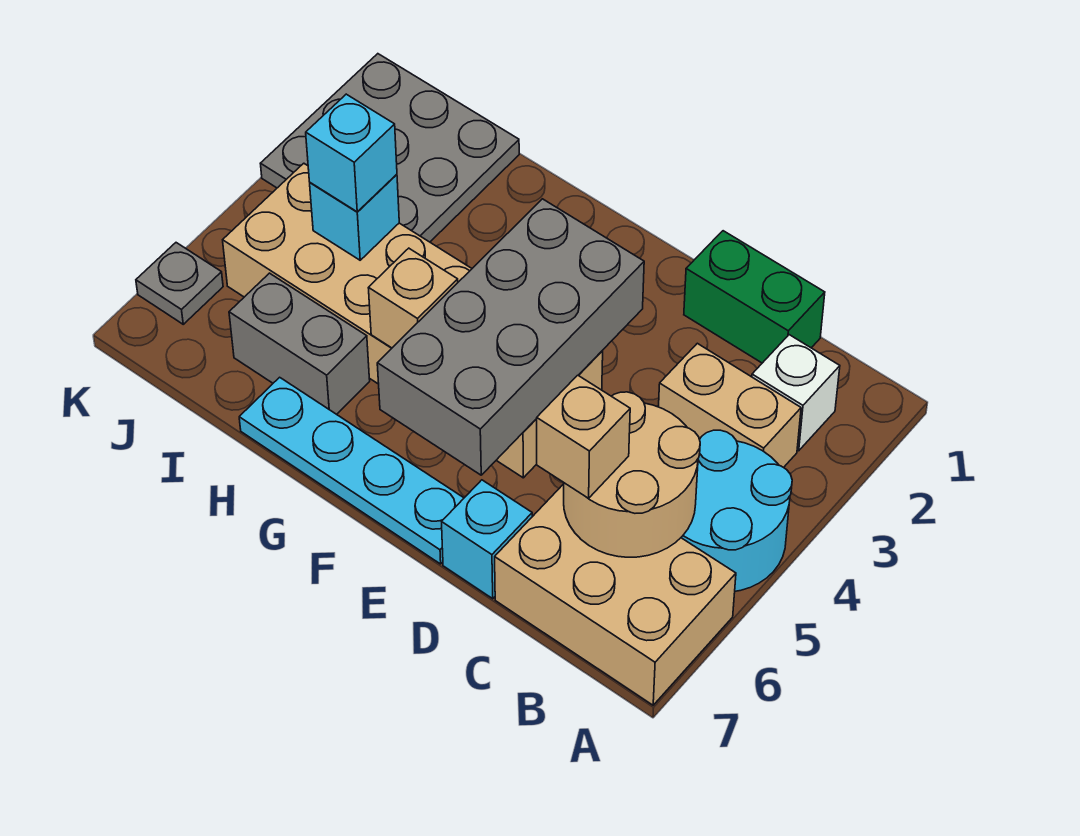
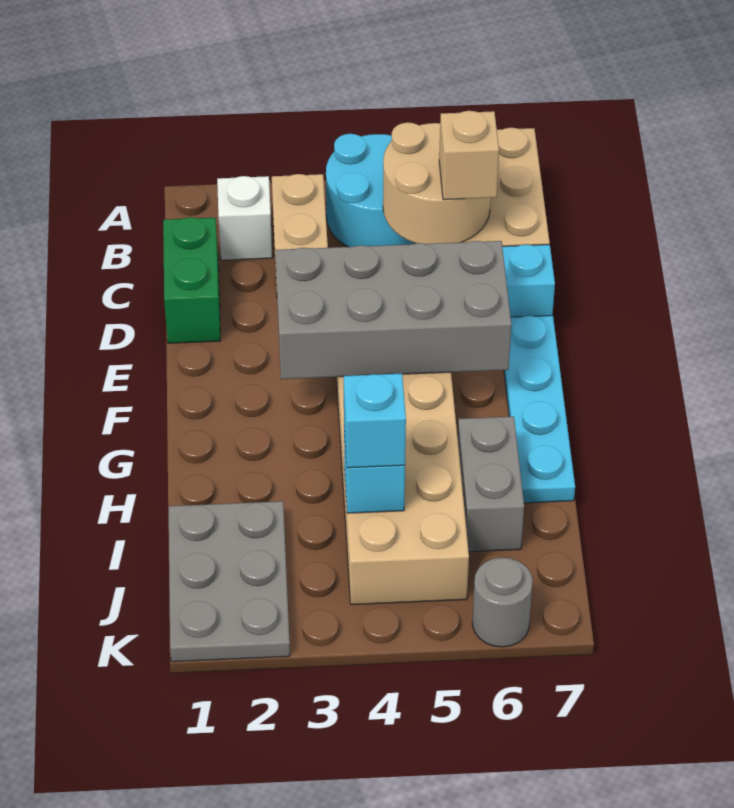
tan brick G5 level 2 -> none
grey plate I1:K3 level 1 -> grey plate I1:K2 level 1
grey plate K6 level 1 -> grey round brick K6 level 1

